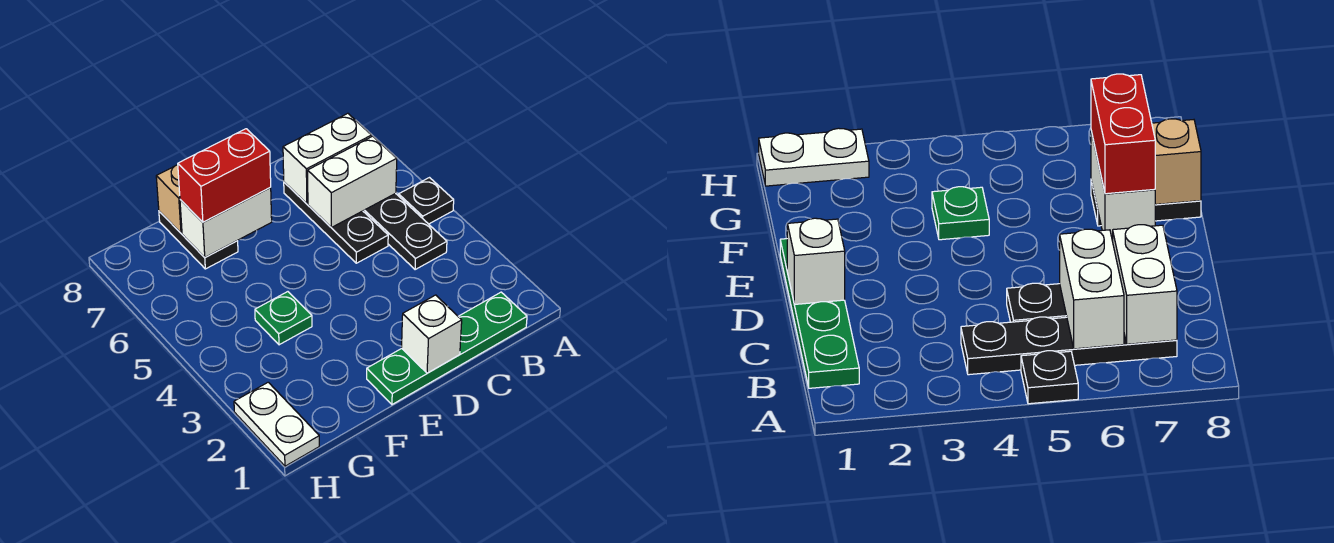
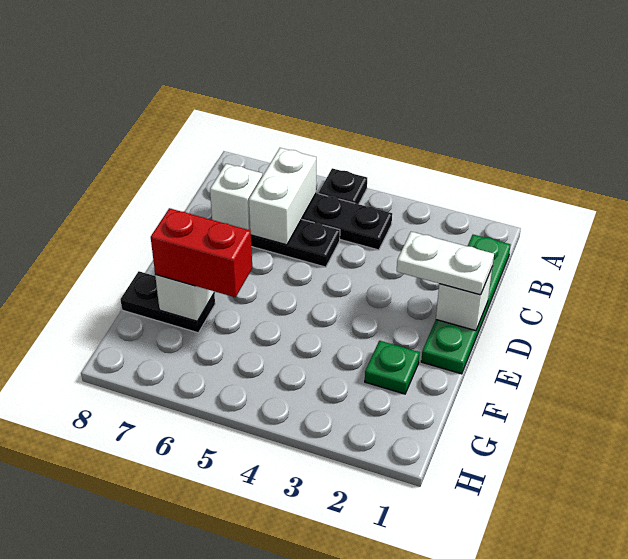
white brick B7:C7 level 2 -> white brick C7 level 2
red brick E7:F7 level 3 -> red brick F6:F7 level 3
green plate F4 level 1 -> green plate F2 level 1
tan brick F8 level 2 -> none
white plate H1:H2 level 1 -> white plate D1:D2 level 3

